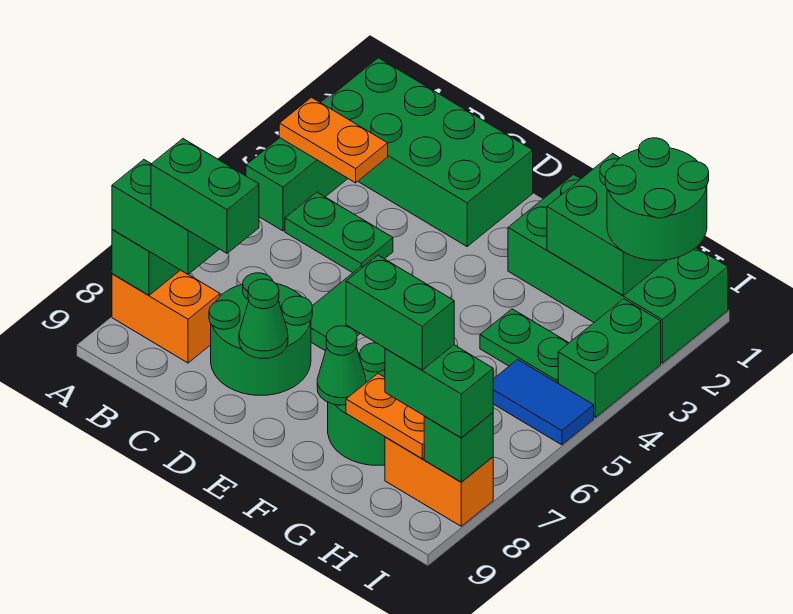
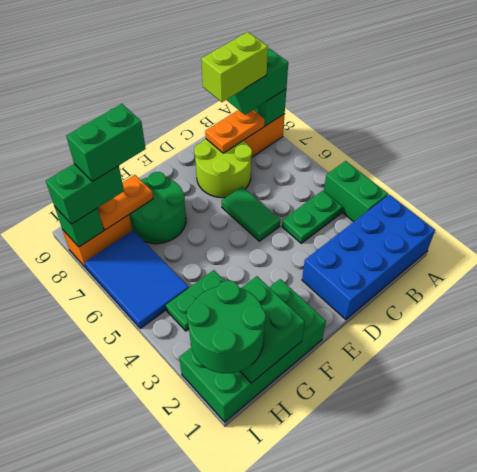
green brick A1:D2 level 1 -> blue brick A1:D2 level 1
orange plate A3:B3 level 2 -> orange plate B8:C8 level 2
green brick B8:C8 level 4 -> lime brick B8:C8 level 4
green round brick C7:D8 level 1 -> lime round brick C7:D8 level 1
green cone D8 level 2 -> none
green cone F8 level 2 -> none
blue tile H5:I5 level 1 -> blue tile H5:I7 level 1
green brick I3:I4 level 1 -> none

